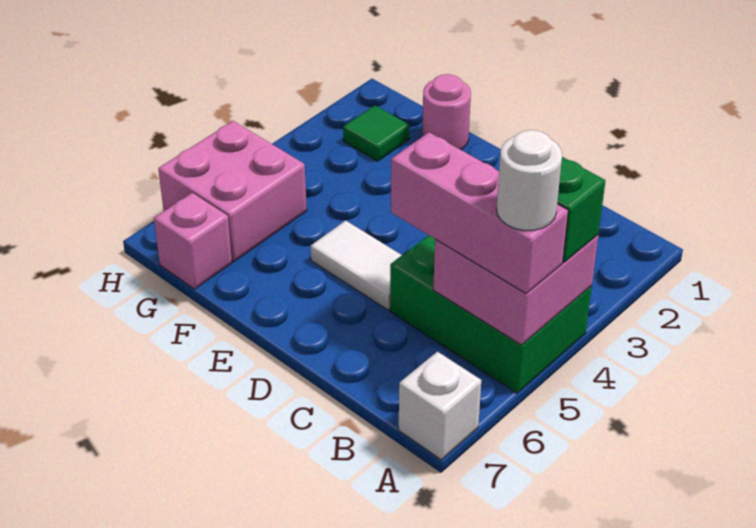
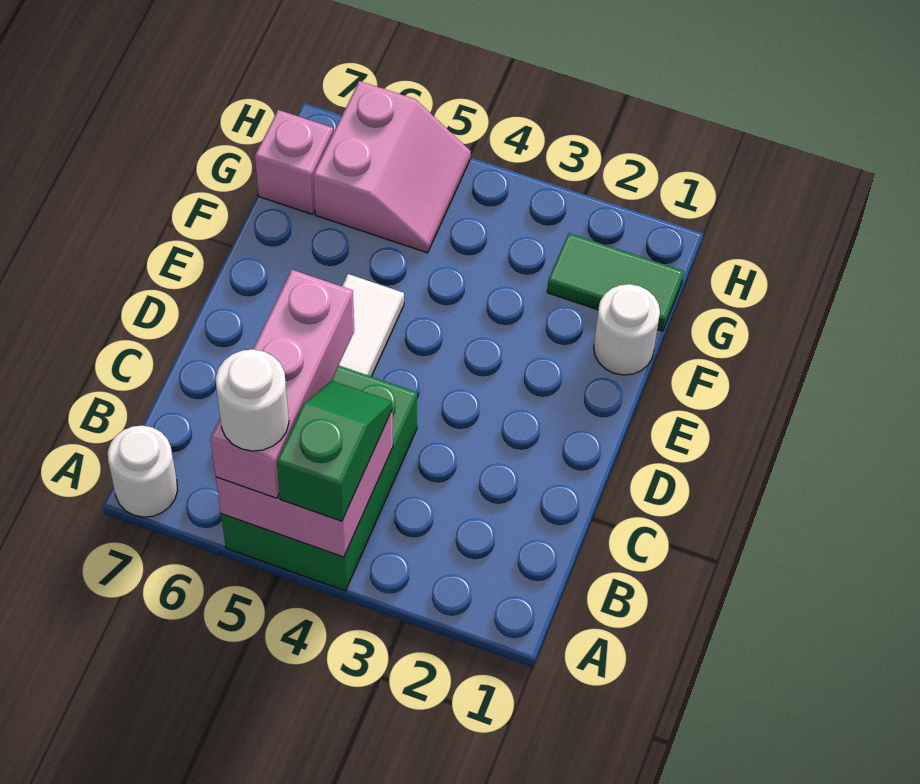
white brick A7 level 1 -> white round brick A7 level 1
pink round brick F1 level 1 -> white round brick F1 level 1
green tile G2 level 1 -> green tile G1:G2 level 1
pink brick G5:H6 level 1 -> pink slope G5:H6 level 1 top 6

